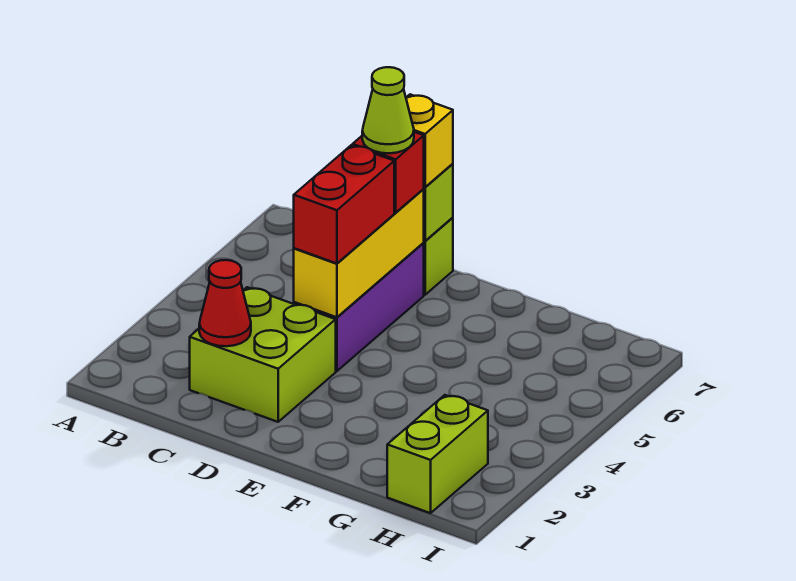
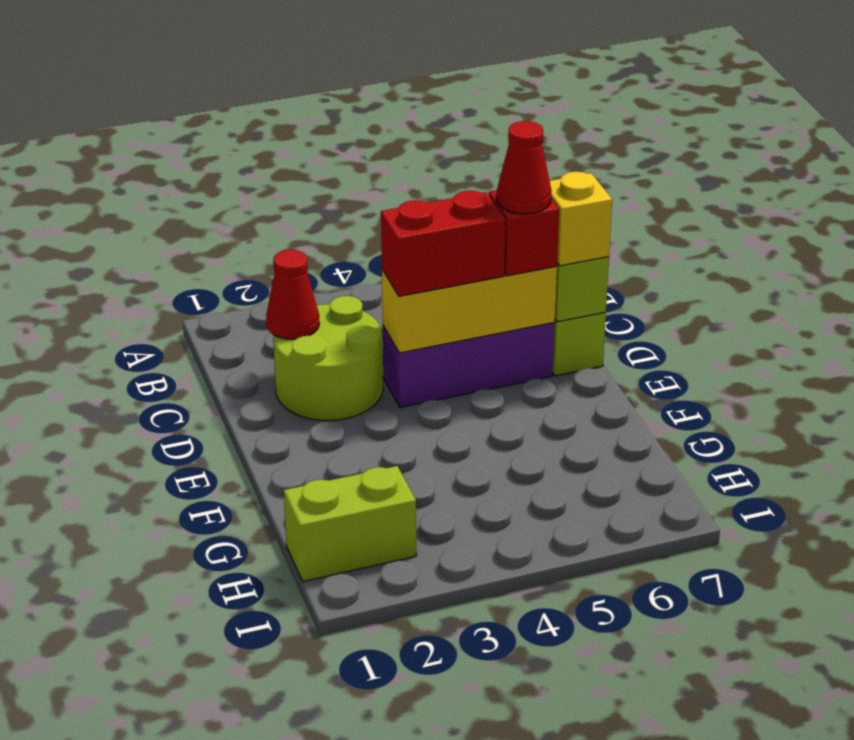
lime brick C2:D3 level 1 -> lime round brick C2:D3 level 1
lime cone D6 level 4 -> red cone D6 level 4

